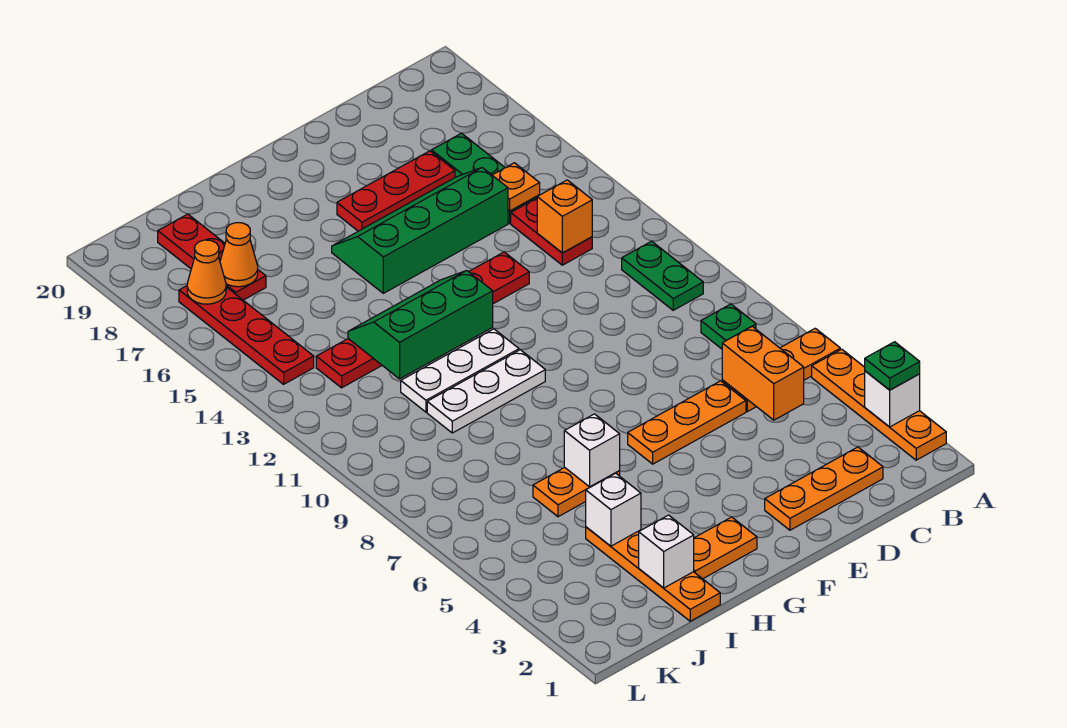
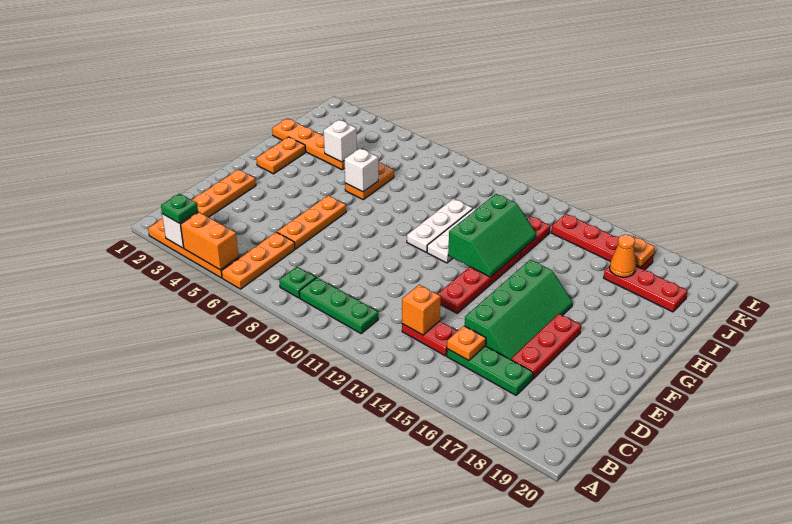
green plate B10:B11 level 1 -> green plate B9:B11 level 1
orange brick C5:C6 level 2 -> orange brick A4:A5 level 2
white brick I2 level 2 -> none
orange cone K17 level 2 -> orange plate K17 level 2

